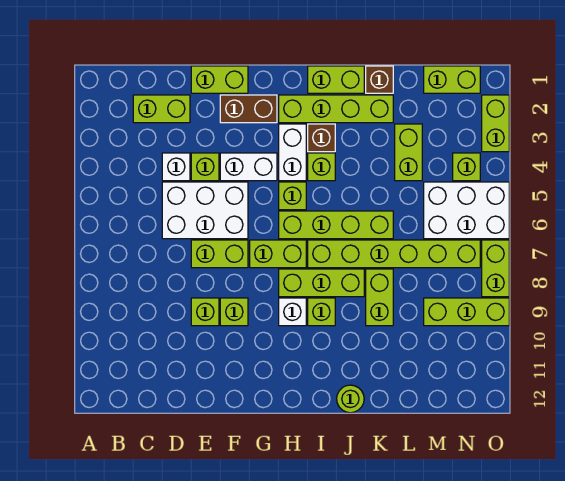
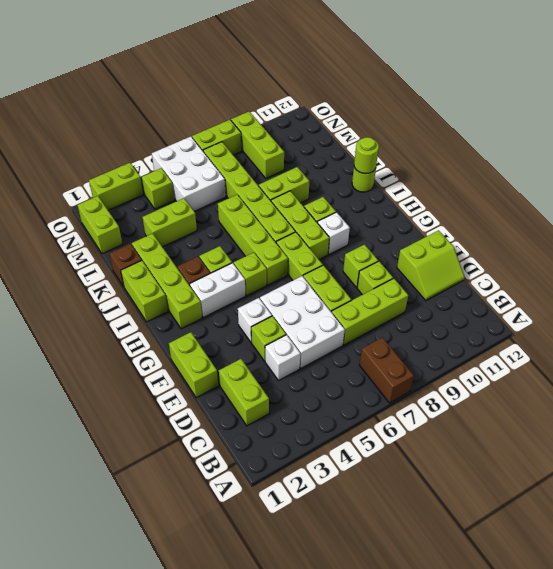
none -> lime brick D7:D9 level 1
none -> lime slope D11:E12 level 1 top E
brown brick F2:G2 level 1 -> brown brick A7:B7 level 1
white brick F4:G4 level 1 -> white brick F4 level 1
none -> lime round brick J12 level 2

